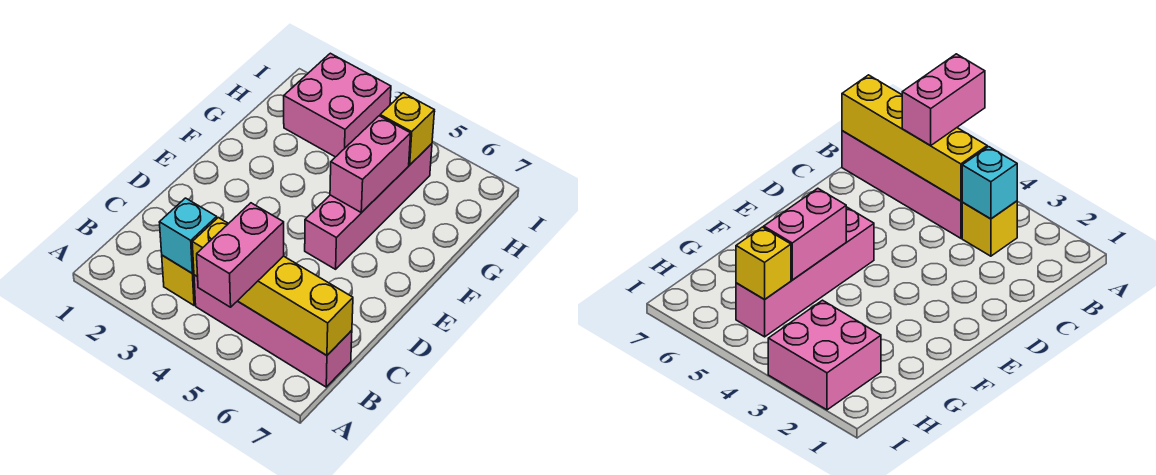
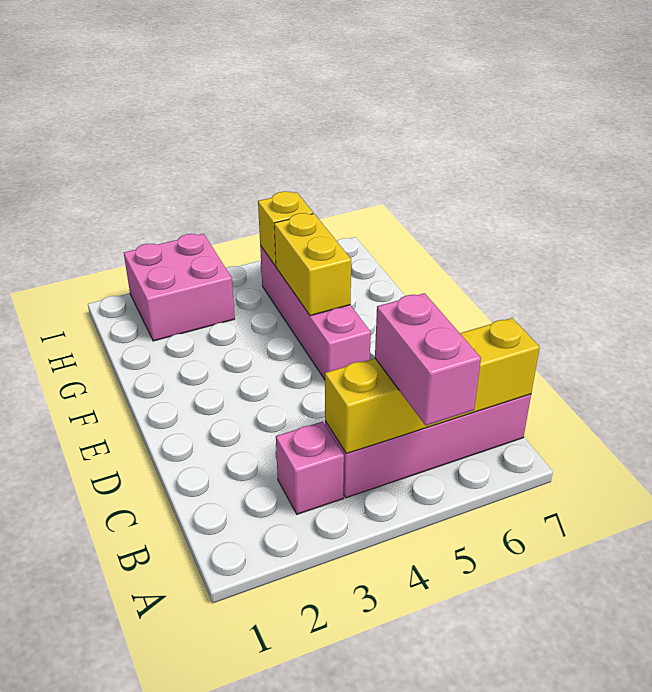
yellow brick B3 level 1 -> pink brick B3 level 1
cyan brick B3 level 2 -> none
pink brick F5:G5 level 2 -> yellow brick F5:G5 level 2

